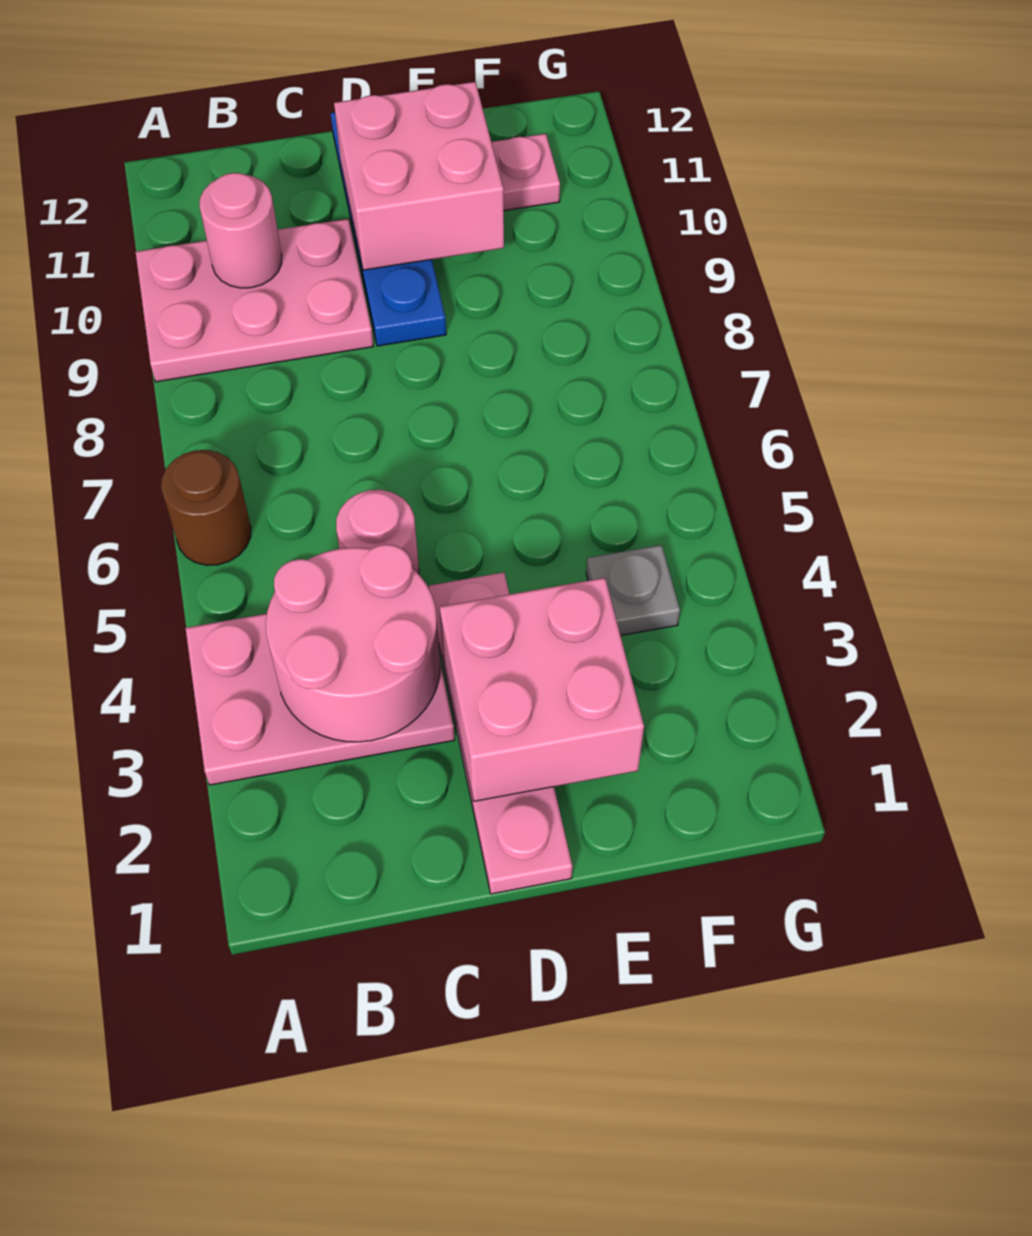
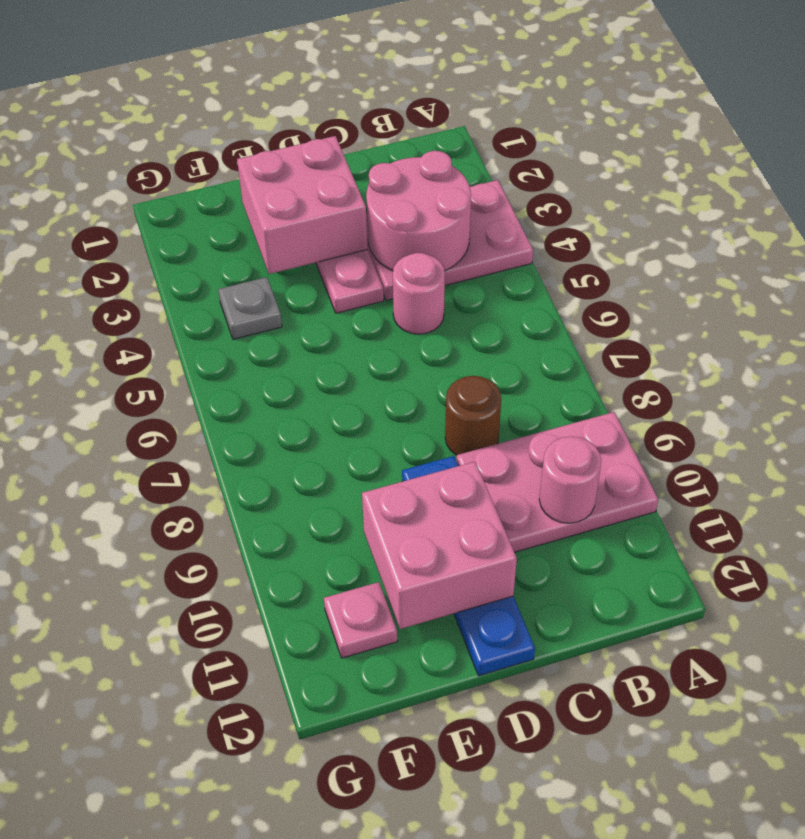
brown round brick A6 level 1 -> brown round brick C8 level 1

